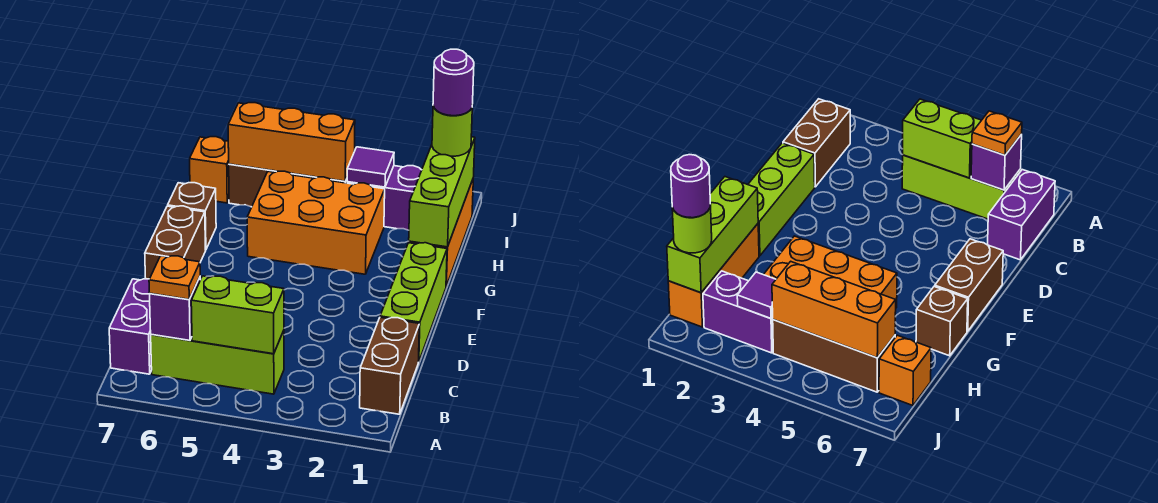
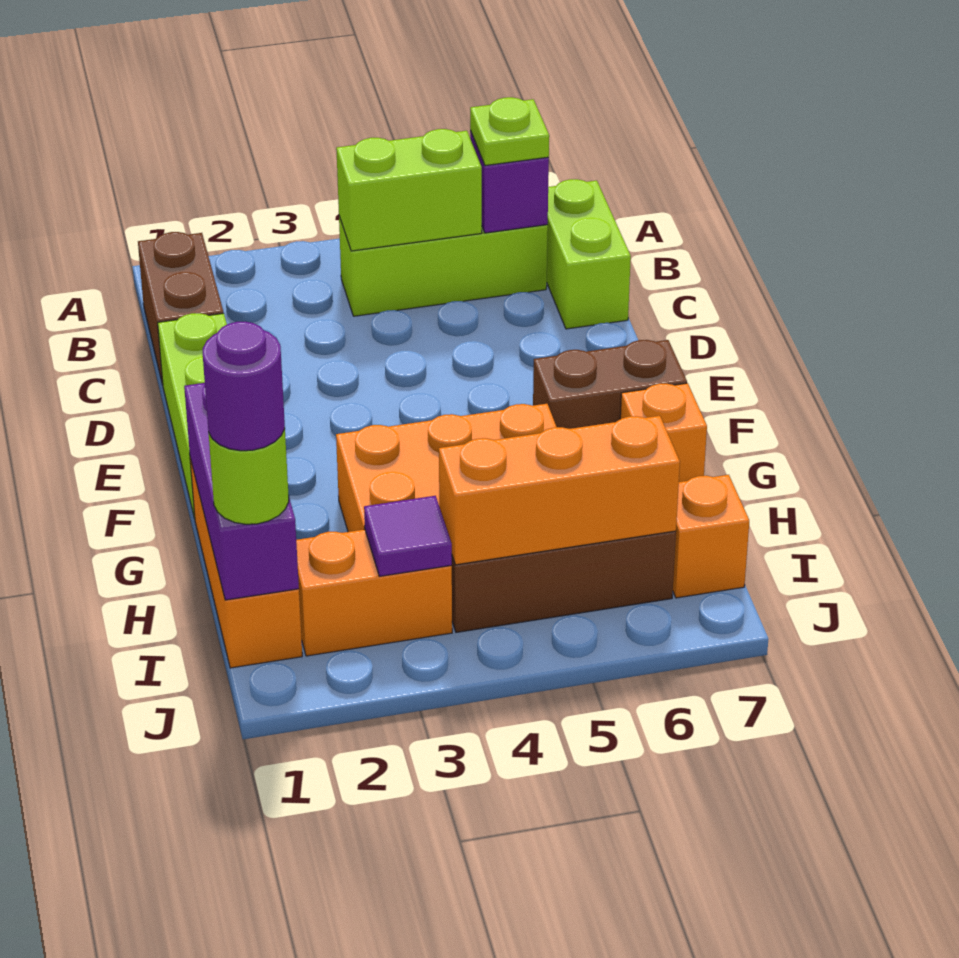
orange plate B6 level 3 -> lime plate B6 level 3
purple brick B7:C7 level 1 -> lime brick B7:C7 level 1
brown brick E7:F7 level 1 -> brown brick F6:F7 level 1
lime brick G1:I1 level 2 -> purple brick G1:I1 level 2
brown brick G7 level 1 -> orange brick G7 level 1
purple brick I2:I3 level 1 -> orange brick I2:I3 level 1

